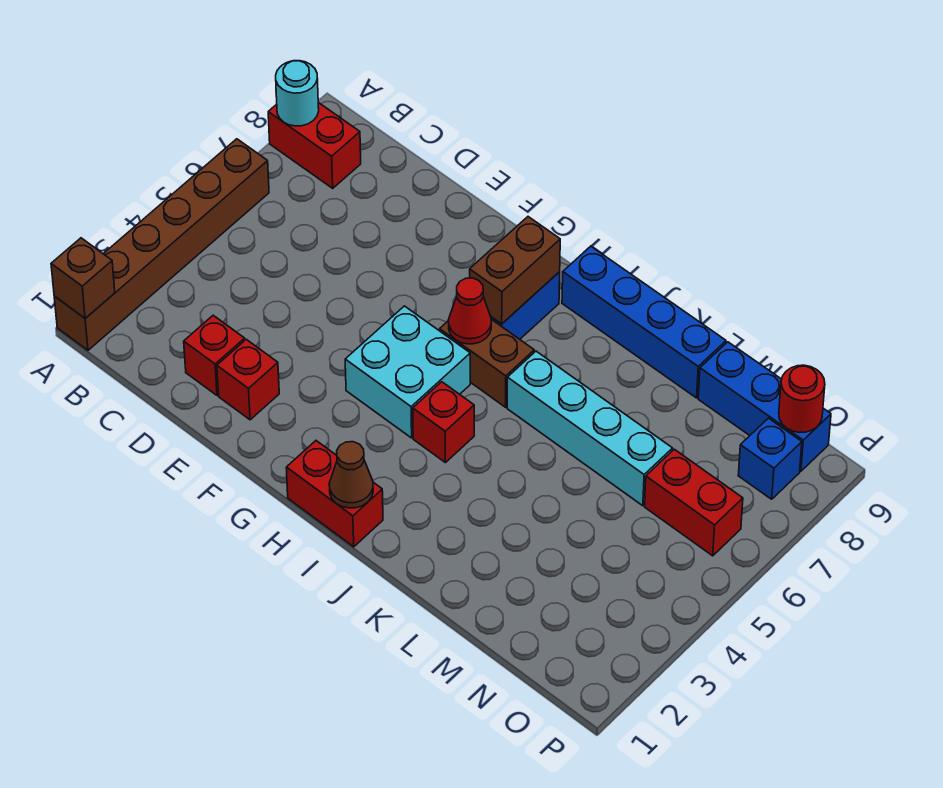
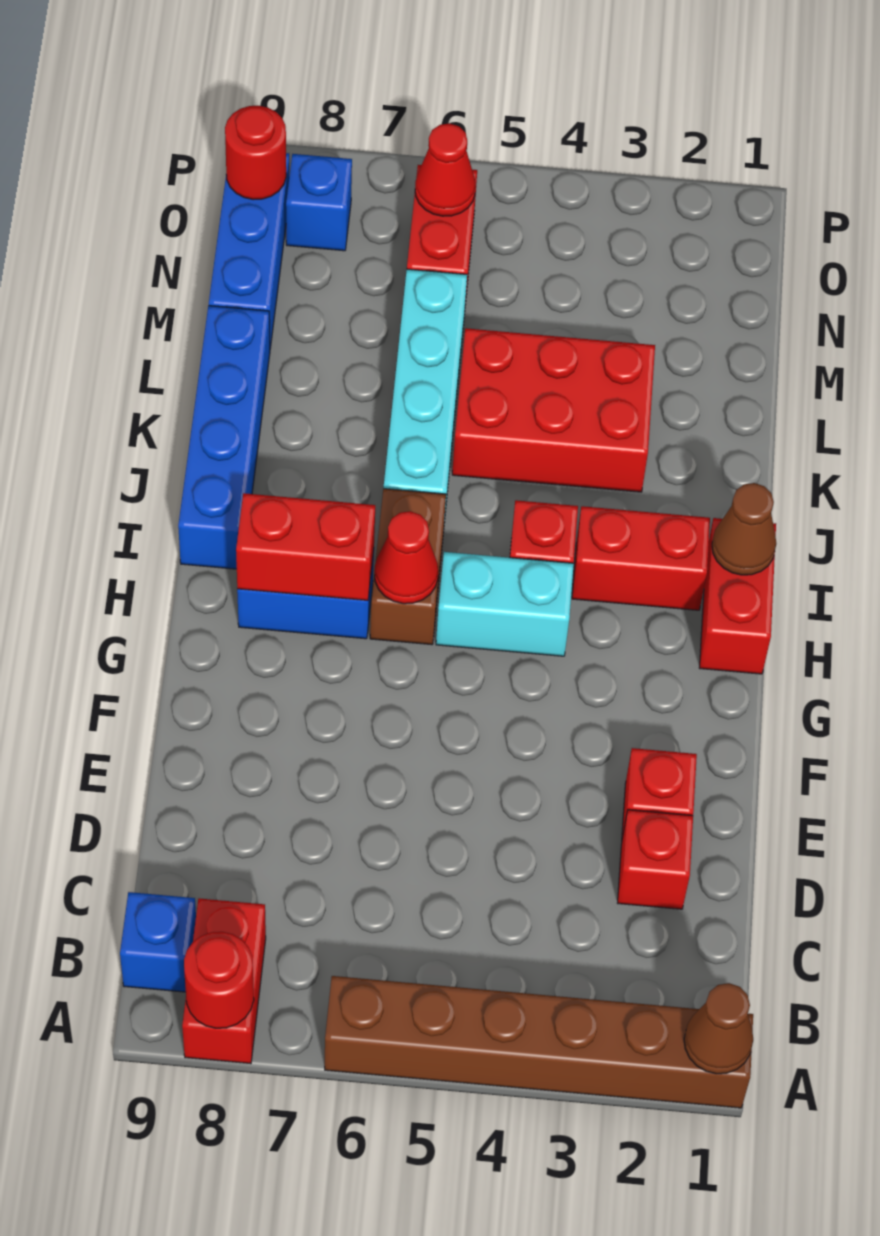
brown brick A1 level 2 -> brown cone A1 level 2
cyan round brick A8 level 2 -> red round brick A8 level 2
none -> blue brick B9 level 1
cyan brick G4:H5 level 1 -> cyan brick H4:H5 level 1
brown brick H7:H8 level 2 -> red brick H7:H8 level 2
none -> red brick I2:I3 level 1
none -> red brick K3:L5 level 1
none -> red cone O6 level 2

